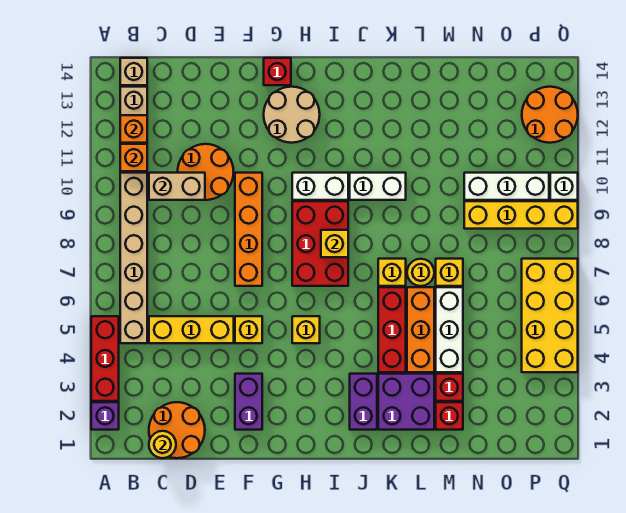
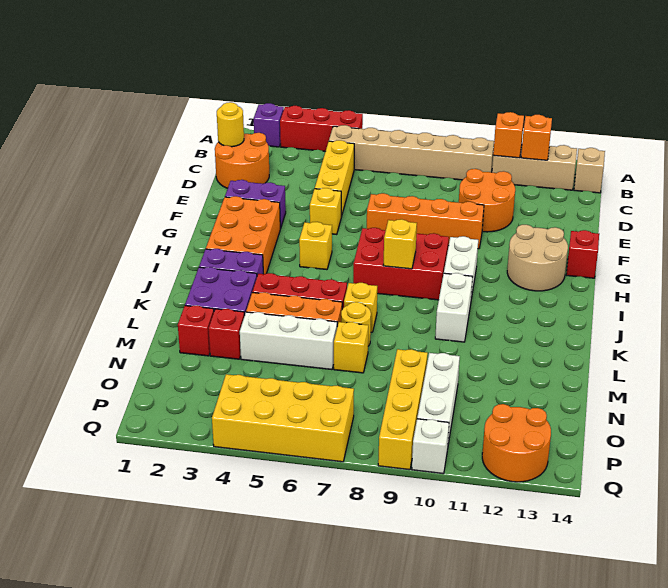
tan brick C10:D10 level 2 -> none
none -> orange brick G2:I3 level 1

